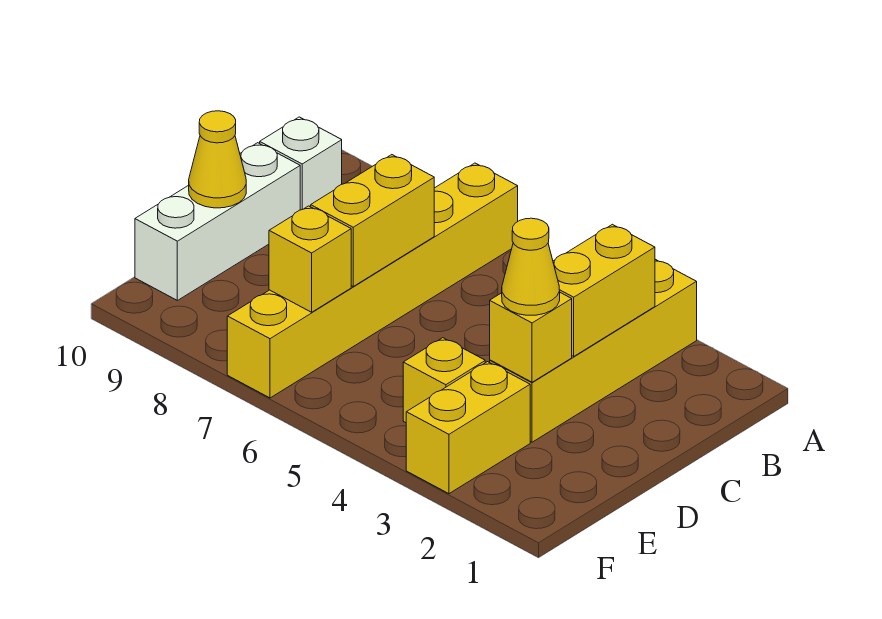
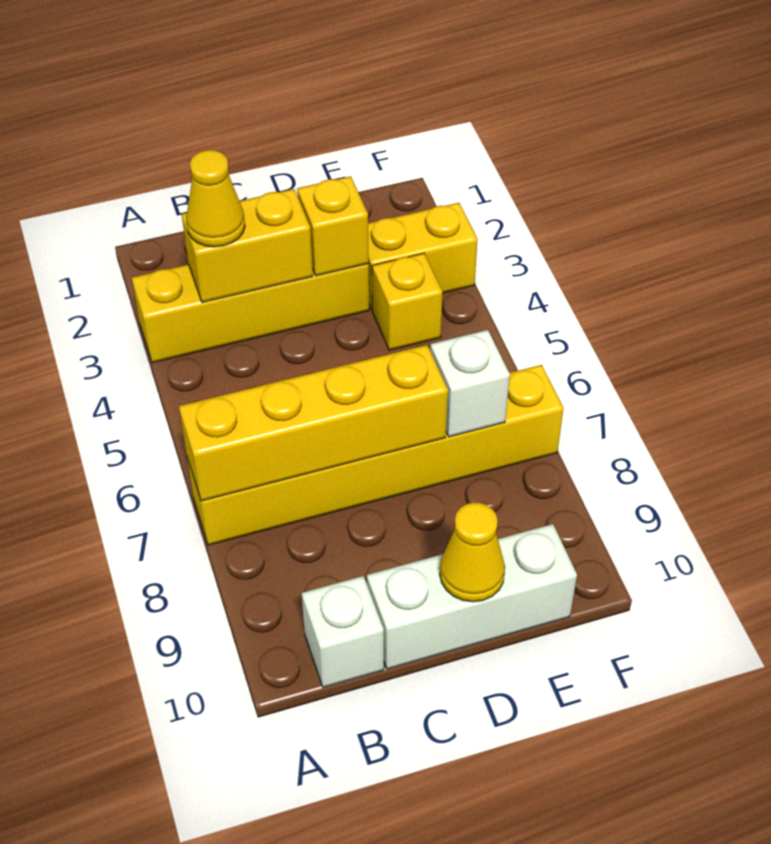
yellow brick C7:D7 level 2 -> yellow brick A7:D7 level 2
yellow cone D3 level 3 -> yellow cone B3 level 3
yellow brick E7 level 2 -> white brick E7 level 2

